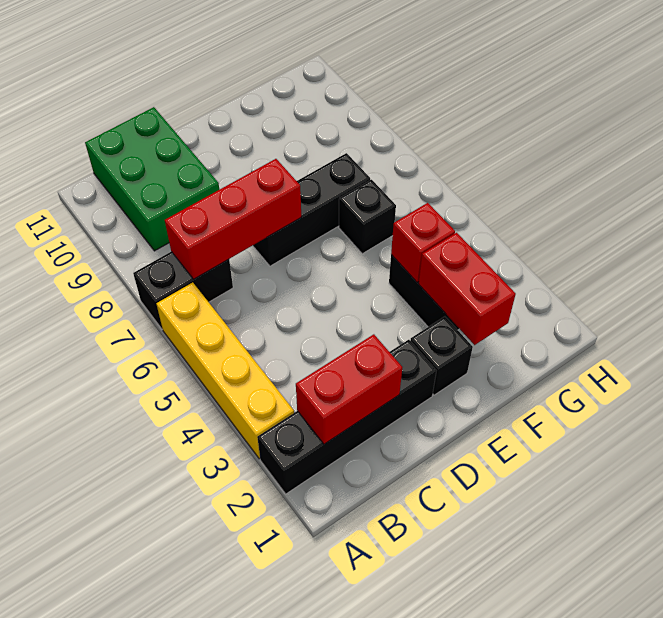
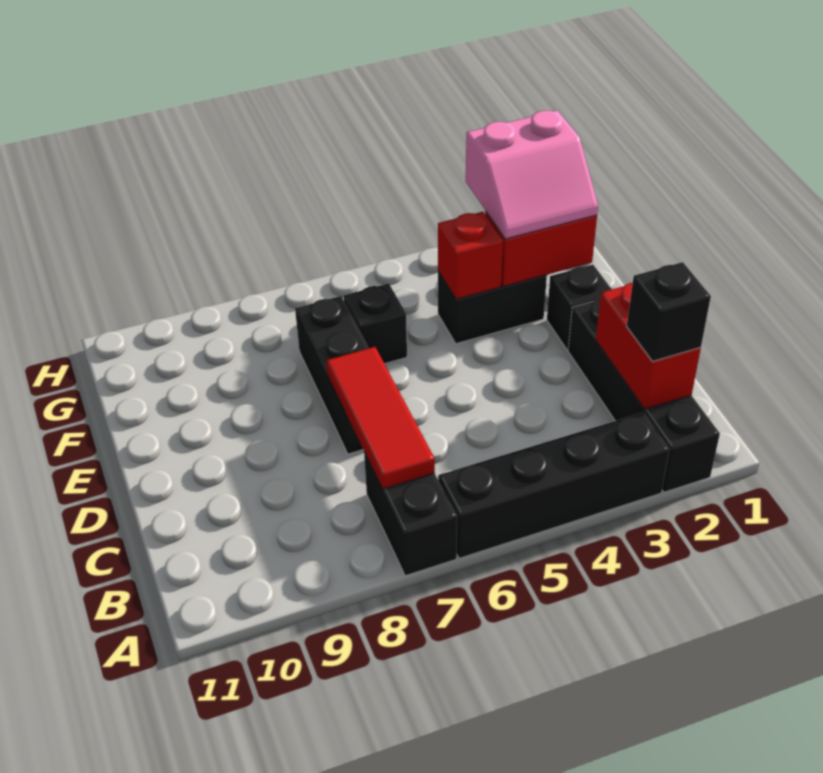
yellow brick A3:A6 level 1 -> black brick A3:A6 level 1
none -> black brick B2 level 3
red brick B7:D7 level 2 -> red tile B7:D7 level 2
green brick B9:C11 level 1 -> none
none -> pink slope F2:G3 level 3 top G

